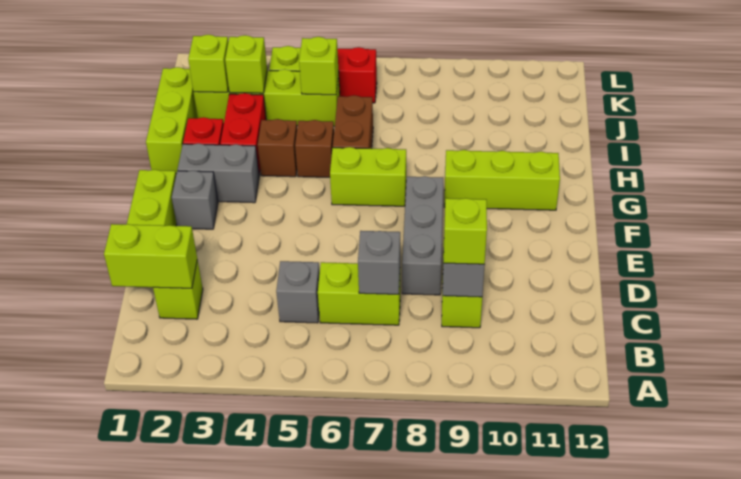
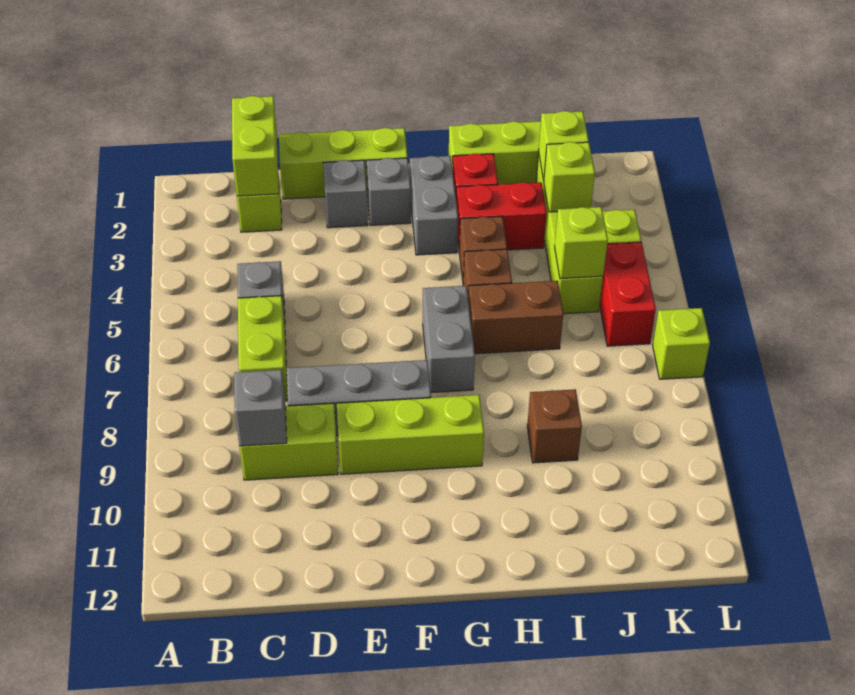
grey brick C7 level 2 -> grey brick E2 level 1
lime brick C9 level 3 -> lime brick L7 level 1
lime brick G6:G7 level 1 -> grey brick G6:G7 level 1
lime brick G9:G11 level 1 -> lime brick E9:G9 level 1
none -> brown brick I9 level 1

